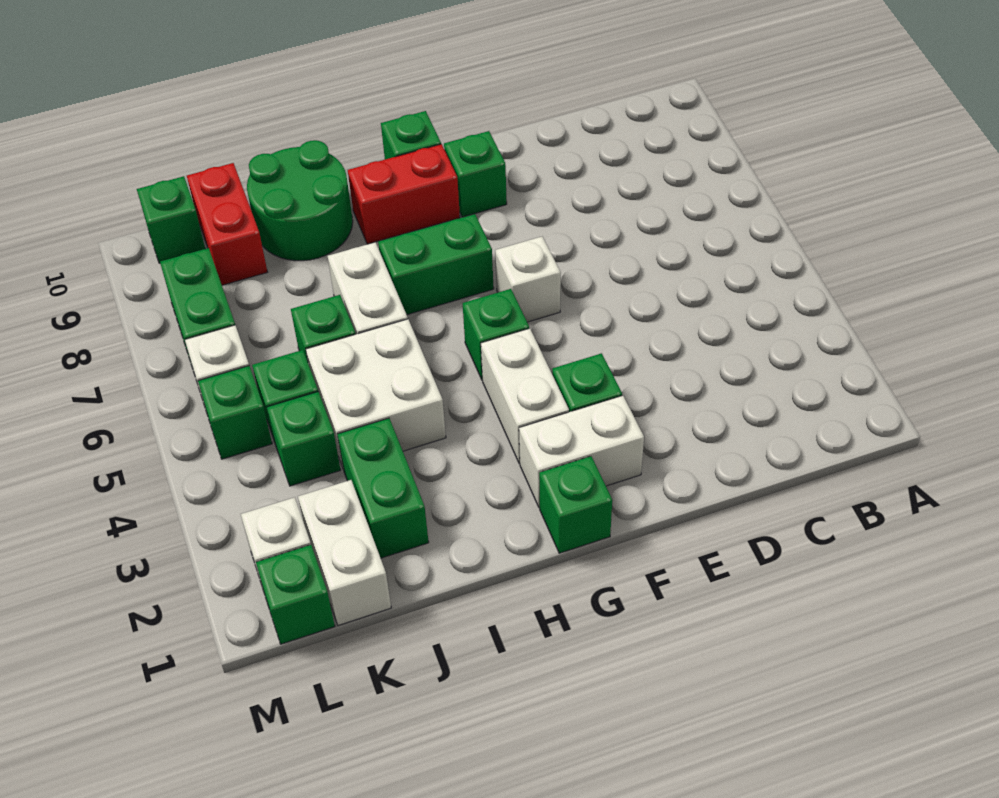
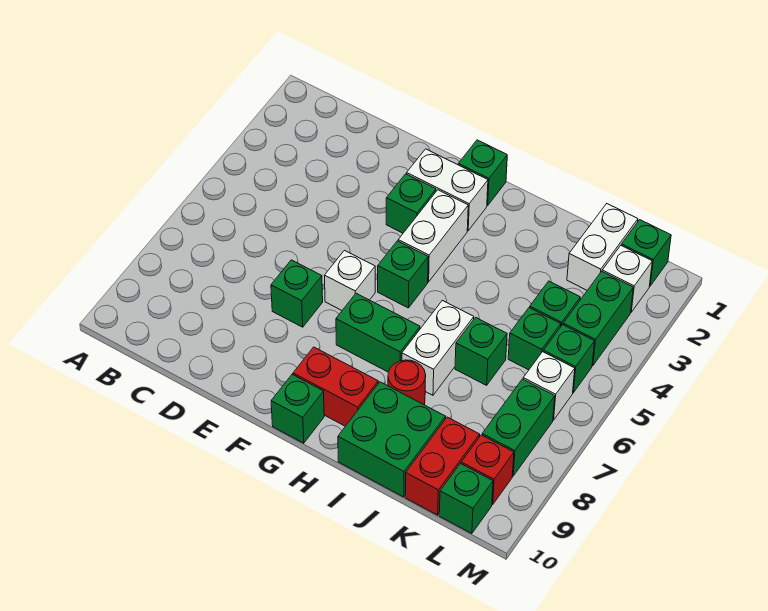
green brick F9 level 1 -> green brick E7 level 1
white brick I4:J5 level 1 -> none
none -> red round brick I8 level 1
green round brick I9:J10 level 1 -> green brick I9:J10 level 1
green brick J2:J3 level 1 -> green brick L3:L4 level 1
none -> red brick L9 level 1

